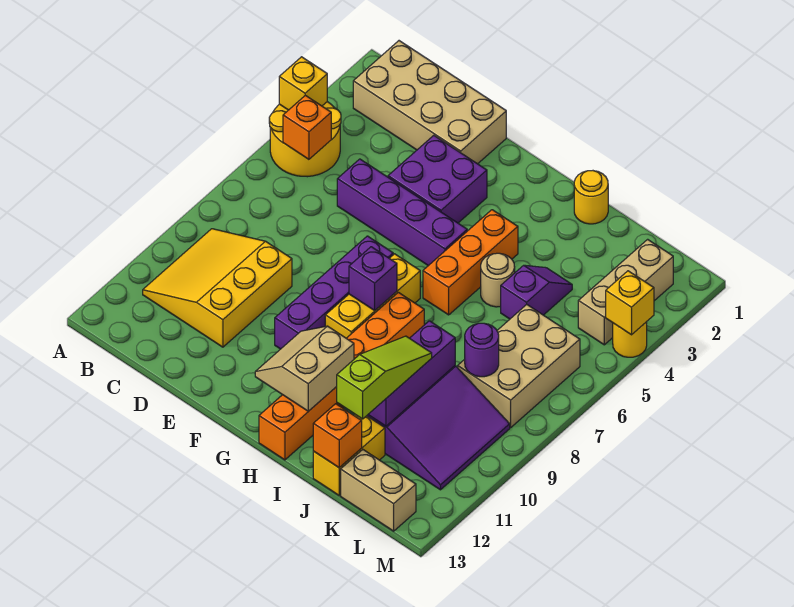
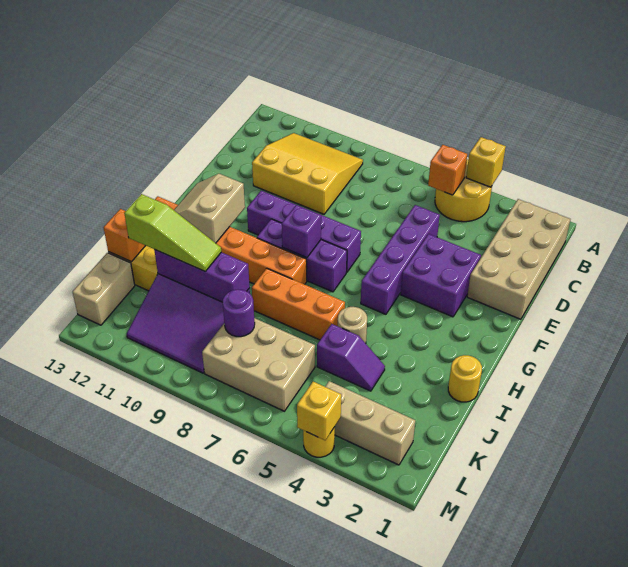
yellow brick G7:G9 level 1 -> purple brick G7:G9 level 1
tan slope G11:H12 level 2 top H -> tan slope G11:H12 level 2 top 11
orange brick H4:H6 level 1 -> orange brick I6:I8 level 1

